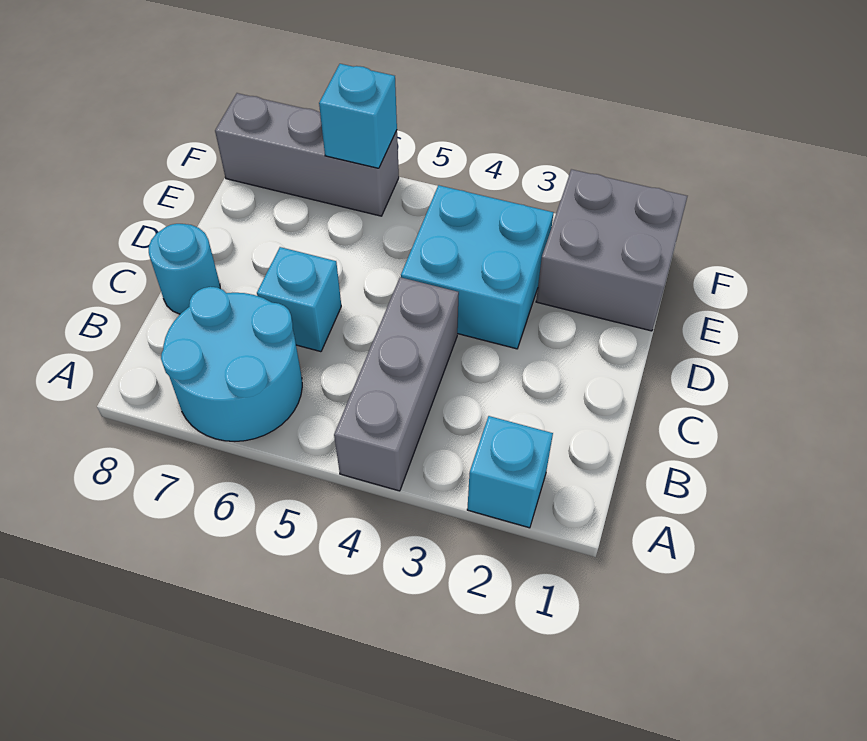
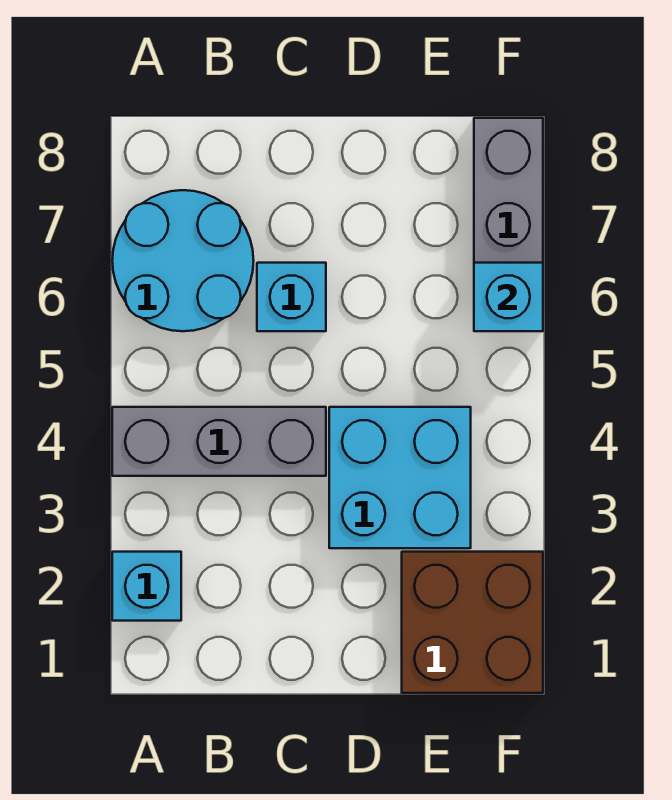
cyan round brick C8 level 1 -> none
grey brick E1:F2 level 1 -> brown brick E1:F2 level 1

